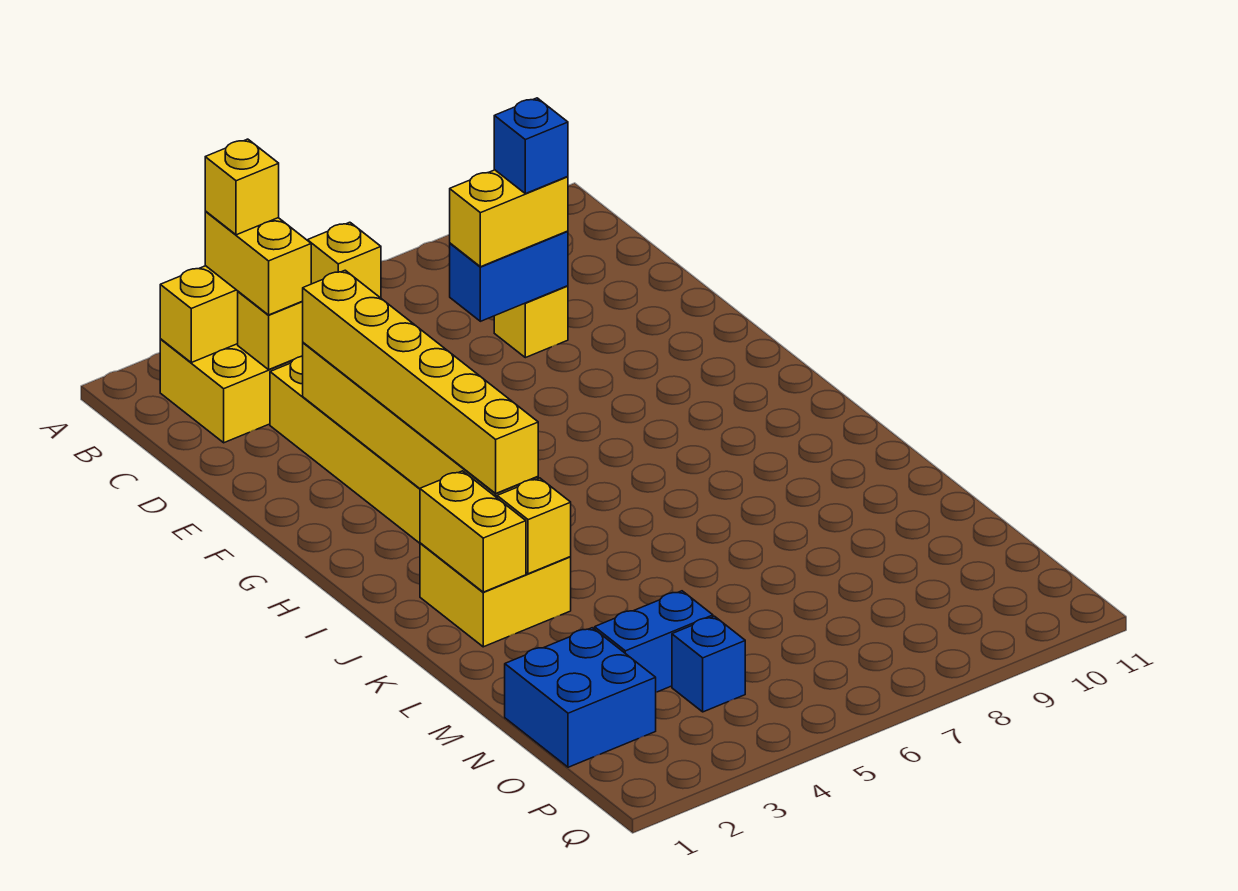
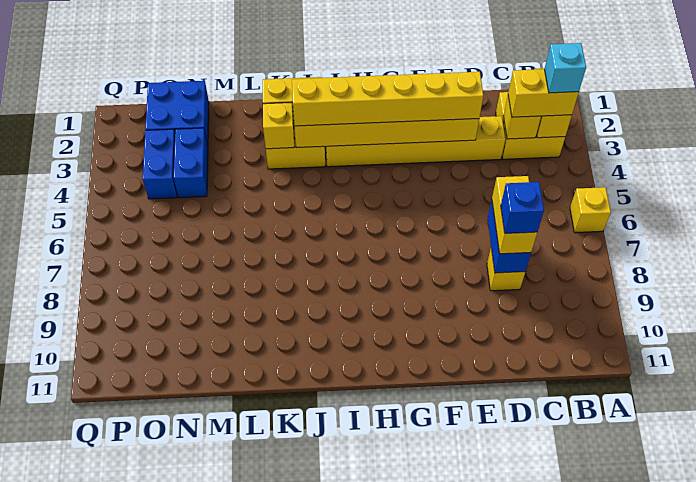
yellow brick B3 level 4 -> cyan brick B3 level 4
blue brick O4 level 1 -> blue brick O3:O4 level 1

